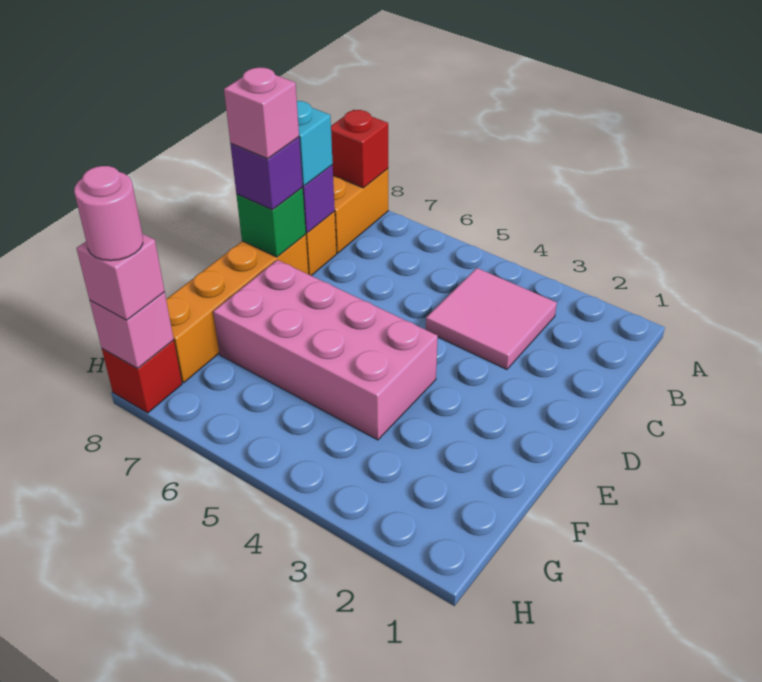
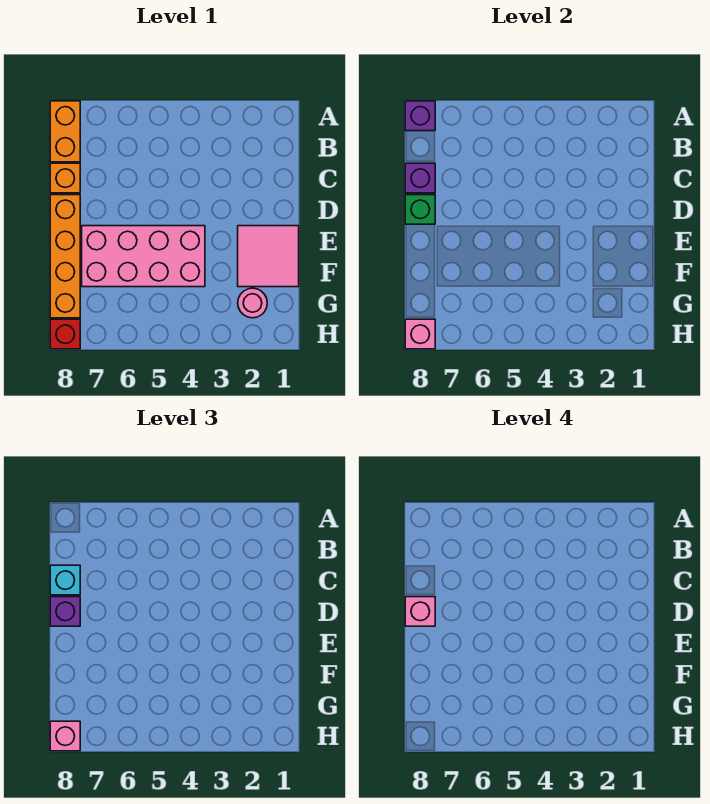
red brick A8 level 2 -> purple brick A8 level 2
pink tile B3:C4 level 1 -> pink tile E1:F2 level 1
pink round brick H8 level 4 -> pink round brick G2 level 1

